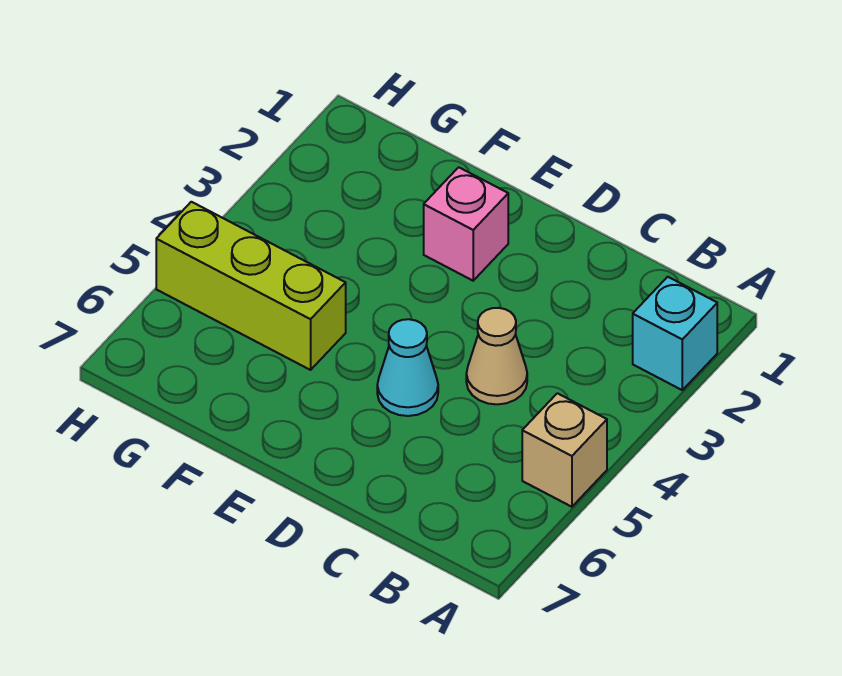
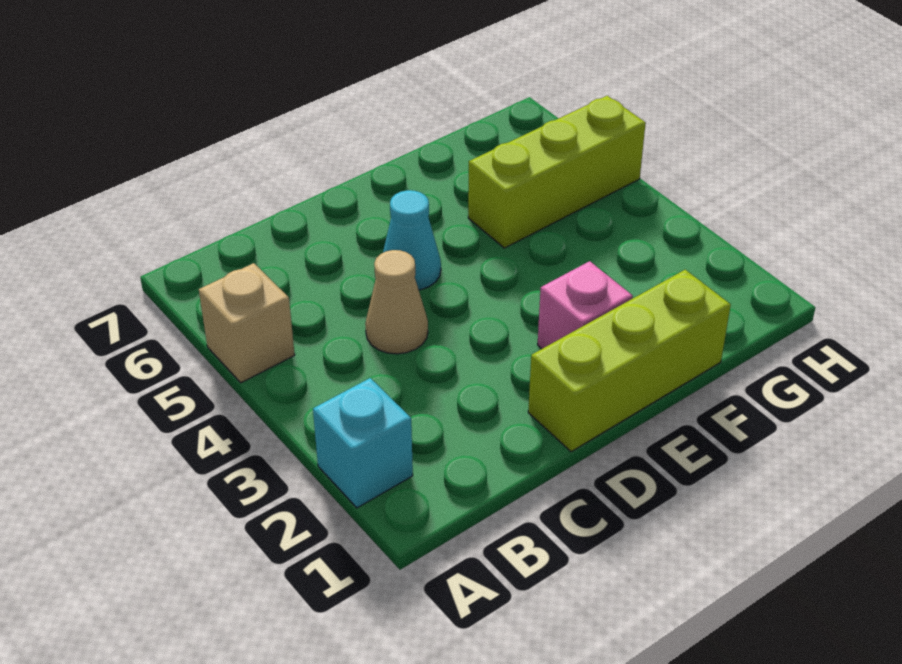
none -> lime brick D1:F1 level 1

